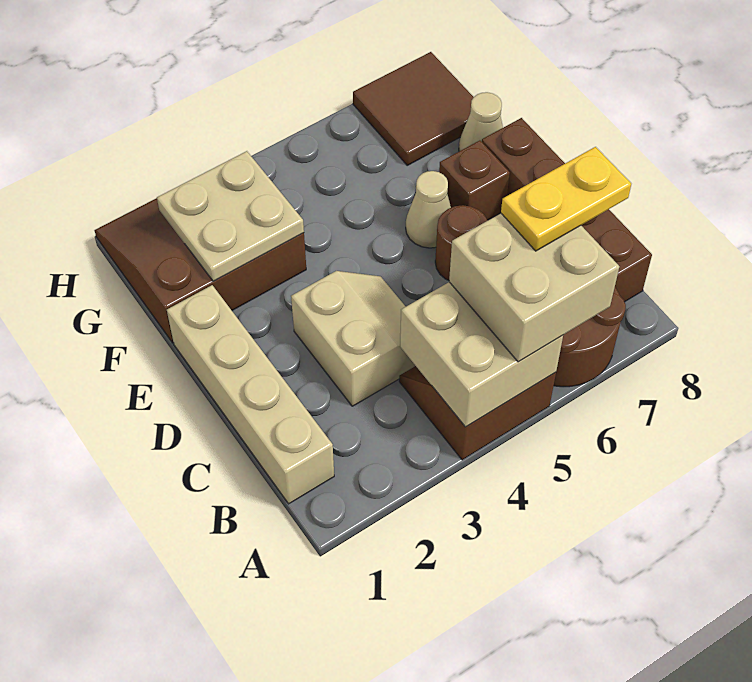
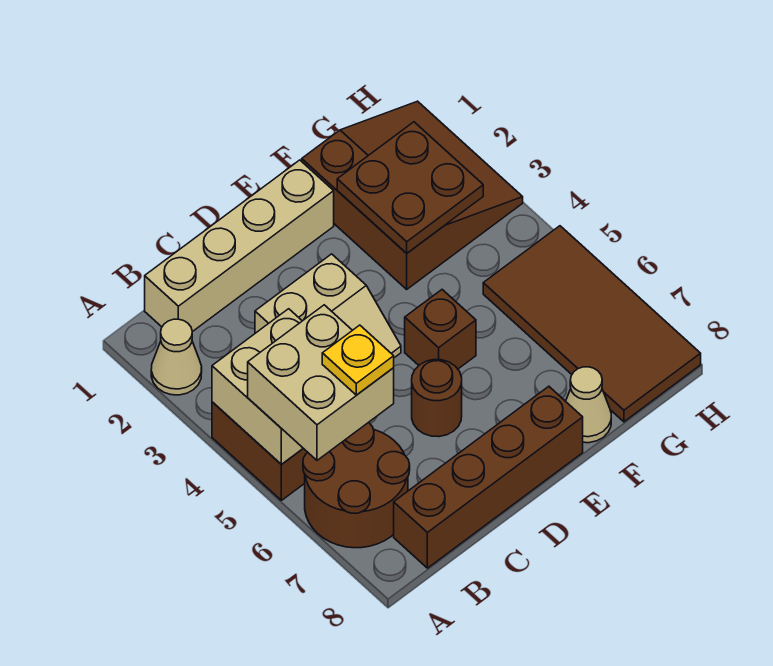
yellow plate B6:B7 level 4 -> yellow plate B6 level 4
tan cone E6 level 1 -> tan cone A2 level 1
brown brick E7 level 1 -> brown brick E5 level 1
tan plate F2:G3 level 2 -> brown plate F2:G3 level 2
brown tile G7:H8 level 1 -> brown tile G5:H8 level 1

